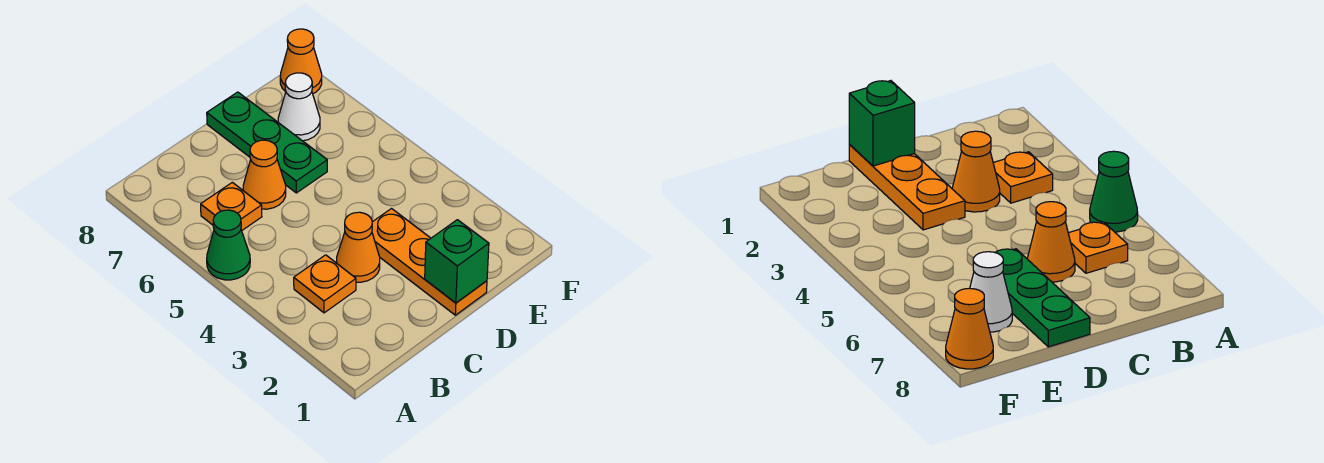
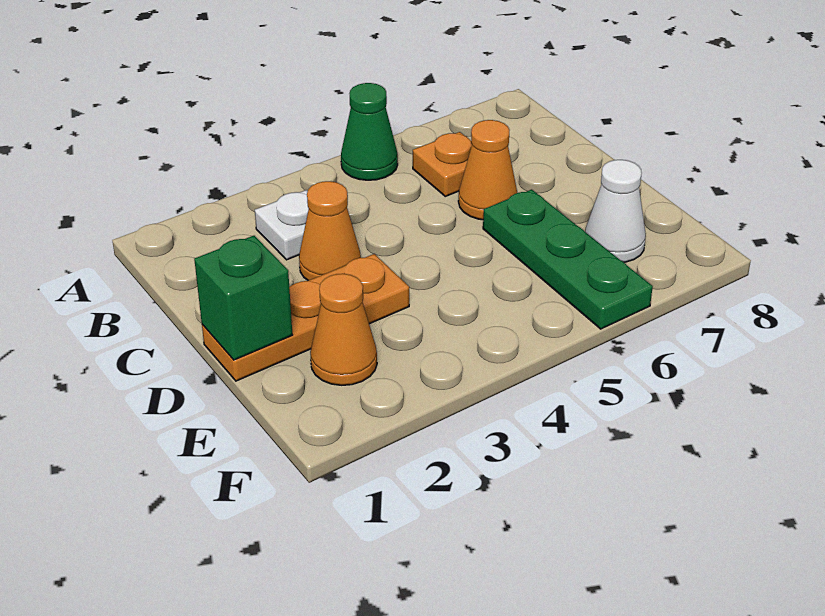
orange plate B3 level 1 -> white plate B3 level 1
green plate D6:D8 level 1 -> green plate D6:F6 level 1
orange cone F8 level 1 -> orange cone E2 level 1

